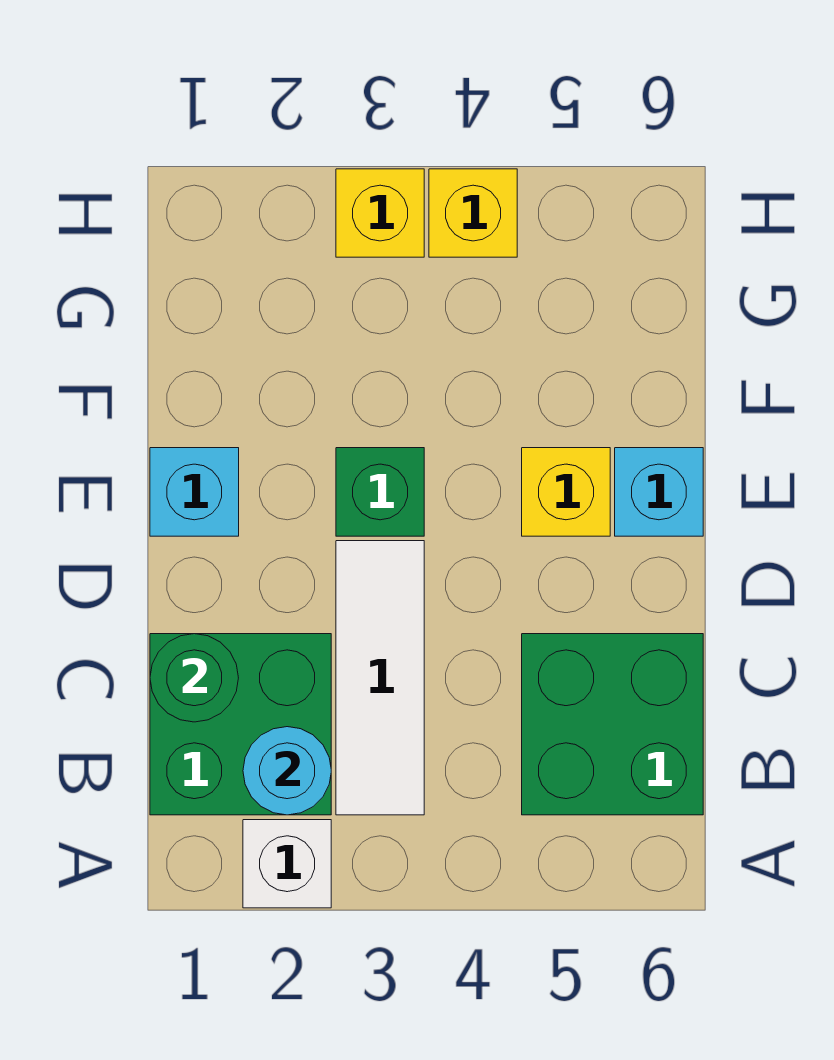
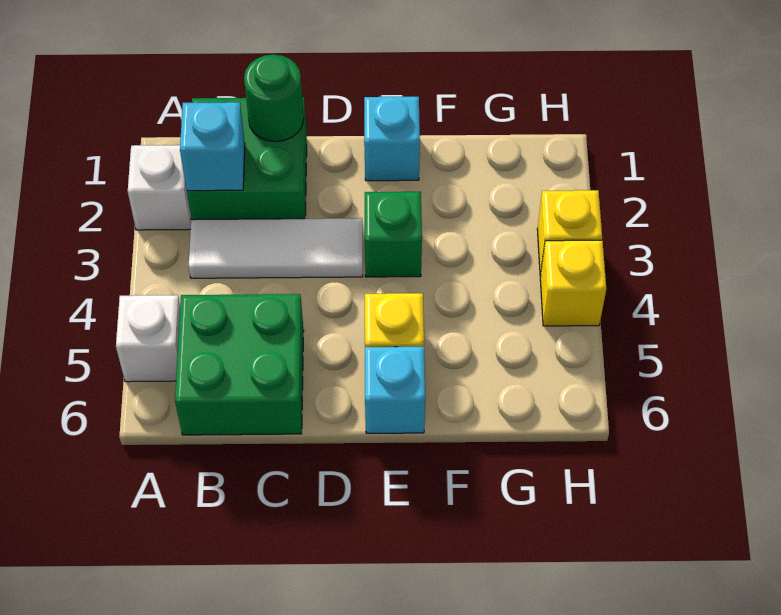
none -> white brick A5 level 1
cyan round brick B2 level 2 -> cyan brick B2 level 2

